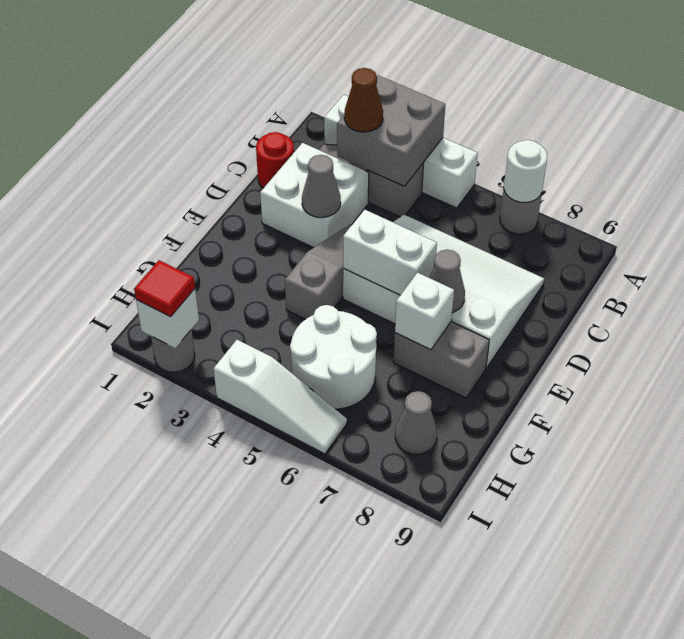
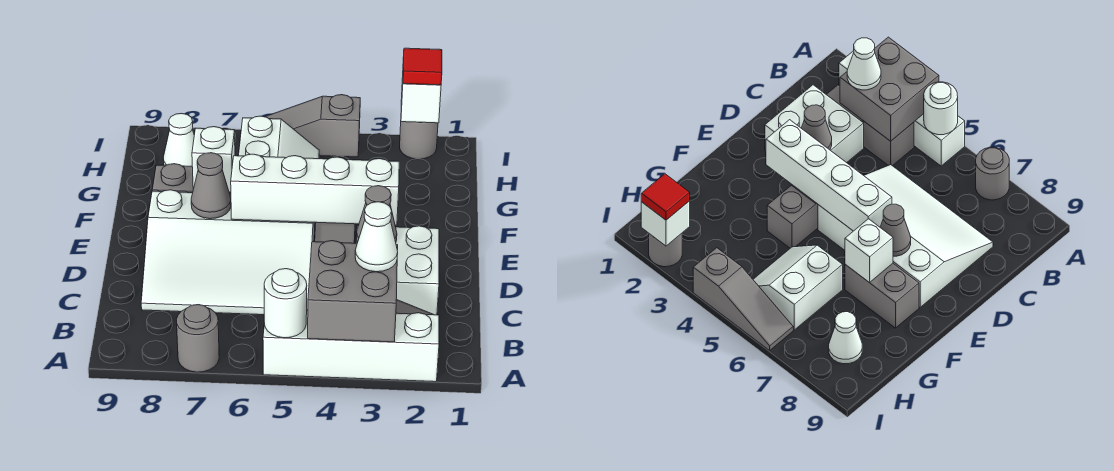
white round brick A7 level 2 -> white round brick A5 level 2
brown cone B3 level 3 -> white cone B3 level 3
red round brick C1 level 1 -> none
white brick E5:E6 level 2 -> white brick E3:E6 level 2
white round brick G5:H6 level 1 -> white slope G5:H6 level 1 top 6
grey cone H8 level 1 -> white cone H8 level 1
white slope I4:I6 level 1 top 4 -> grey slope I4:I6 level 1 top 4

